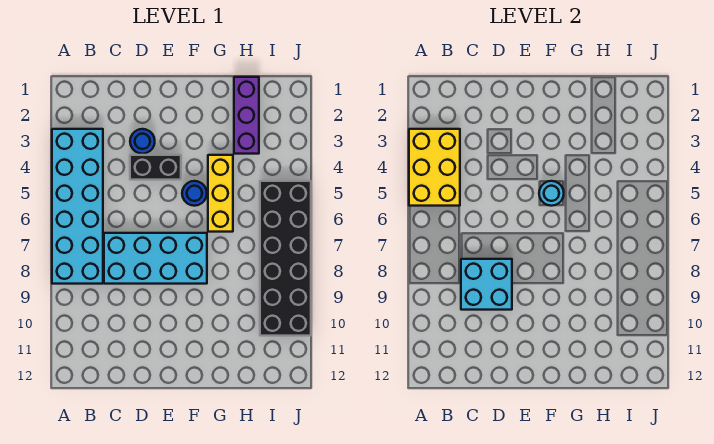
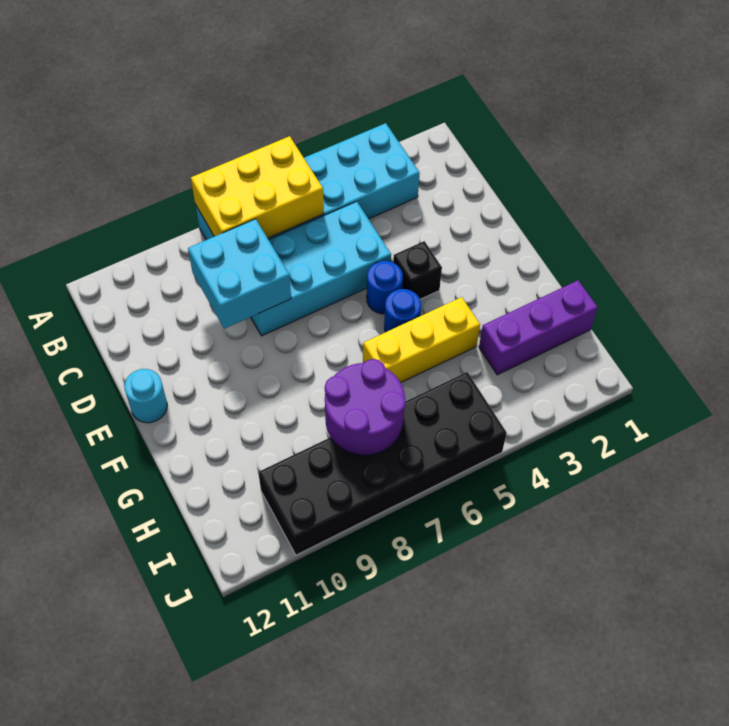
yellow brick A3:B5 level 2 -> yellow brick A6:B8 level 2
cyan brick C7:F8 level 1 -> cyan brick C5:D8 level 1
blue round brick D3 level 1 -> blue round brick E5 level 1
black brick D4:E4 level 1 -> black brick E4 level 1
cyan round brick F5 level 2 -> cyan round brick E12 level 1
none -> purple round brick H7:I8 level 2

